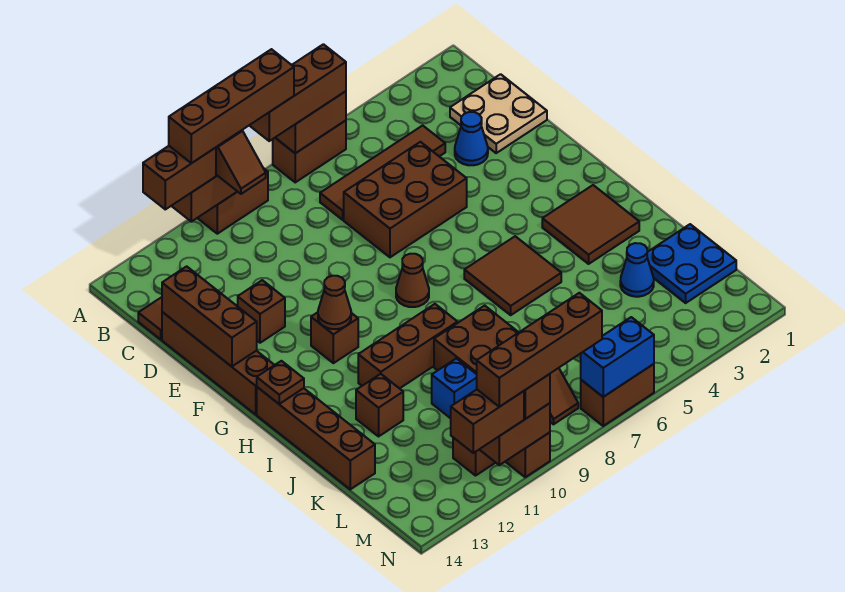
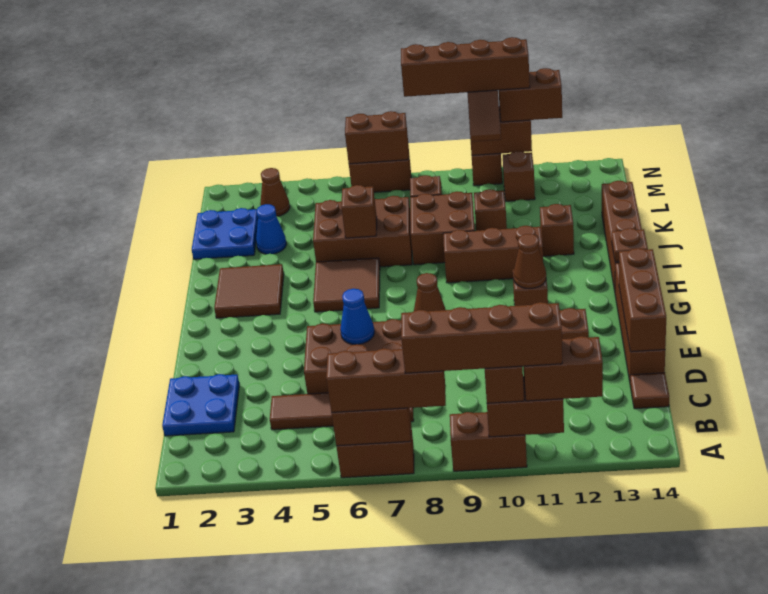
tan plate C1:D2 level 1 -> blue plate C1:D2 level 1
blue cone D3 level 1 -> blue cone E6 level 2
none -> brown brick J5:K7 level 1
none -> brown brick J6 level 2
blue brick K10 level 1 -> brown brick K10 level 1
none -> brown cone M3 level 1
blue brick N6:N7 level 2 -> brown brick N6:N7 level 2

